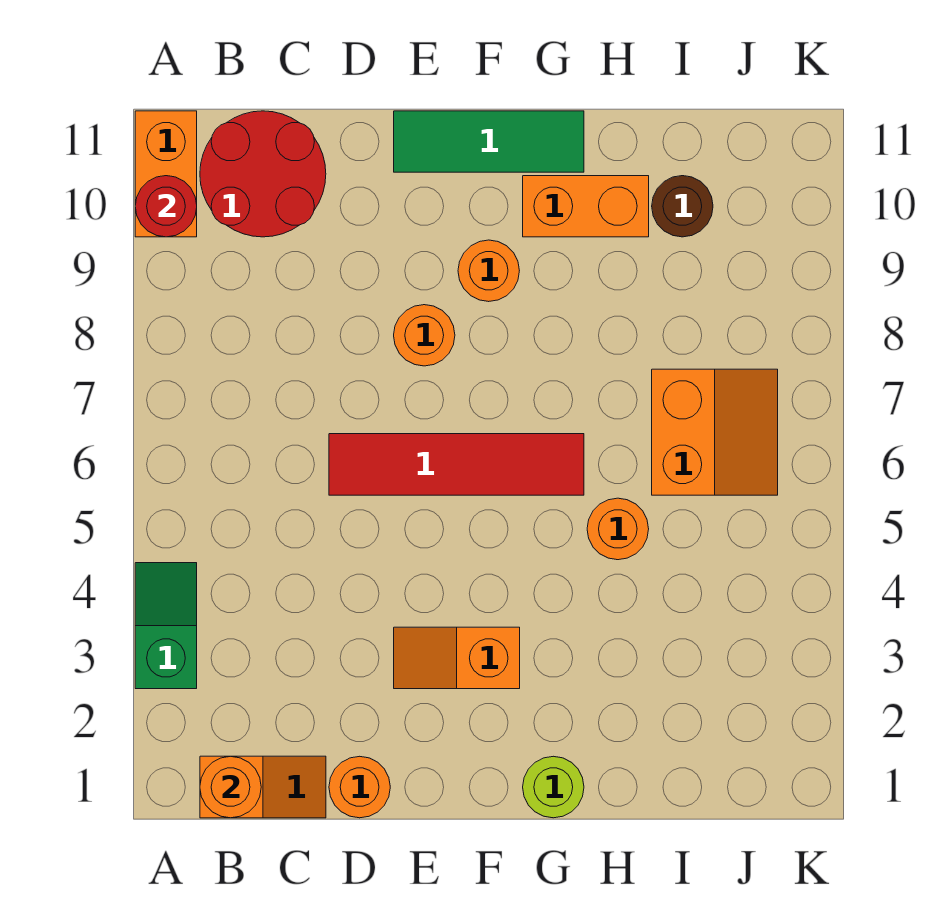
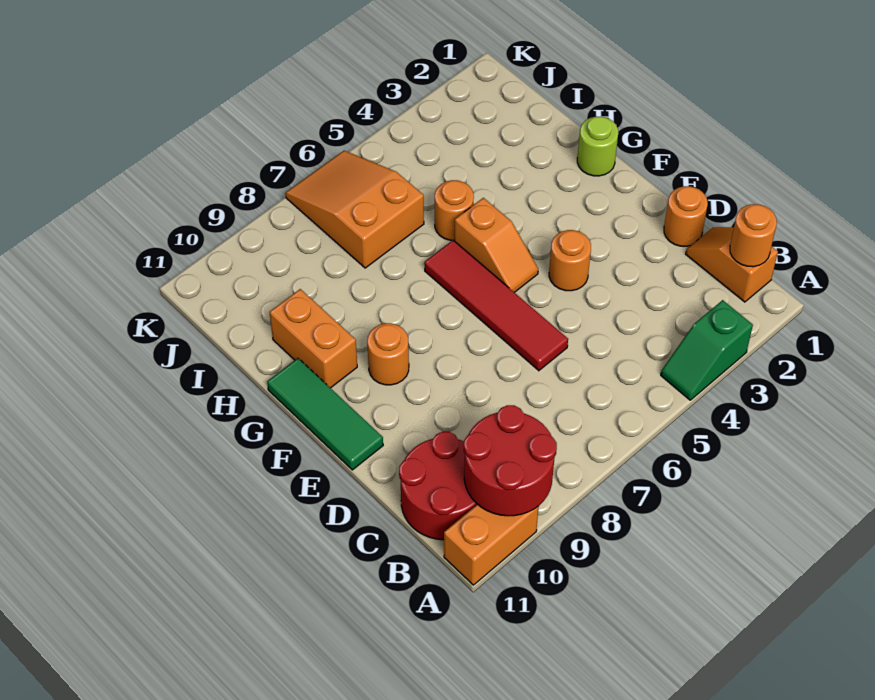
red round brick A10 level 2 -> red round brick A9:B10 level 2
orange slope E3:F3 level 1 top F -> orange slope F5:G5 level 1 top G
orange round brick E8 level 1 -> orange round brick E4 level 1
orange slope I6:J7 level 1 top I -> orange slope I6:K7 level 1 top I
brown round brick I10 level 1 -> none

